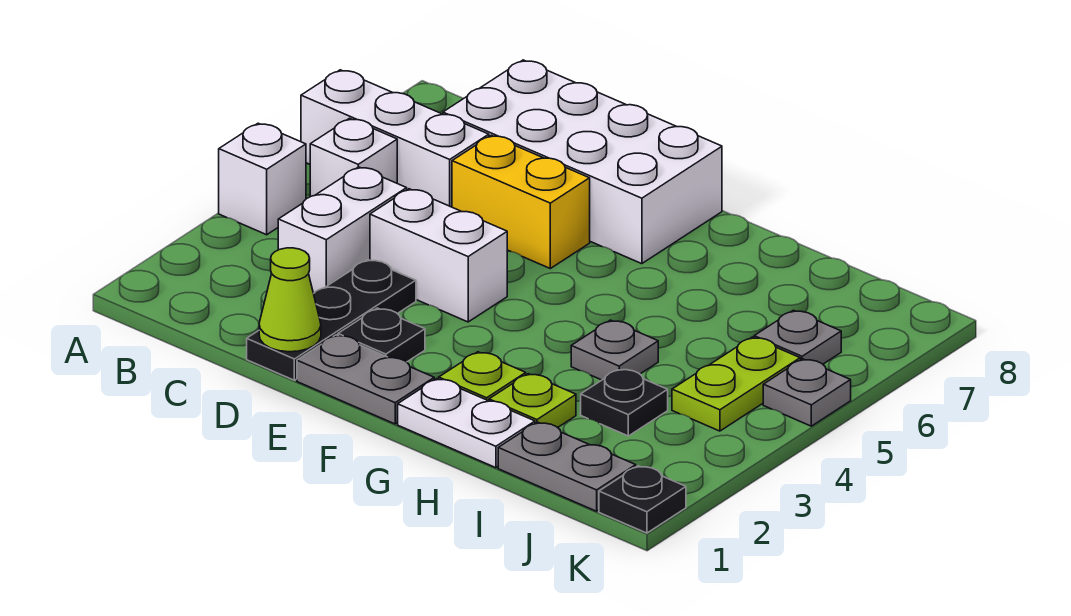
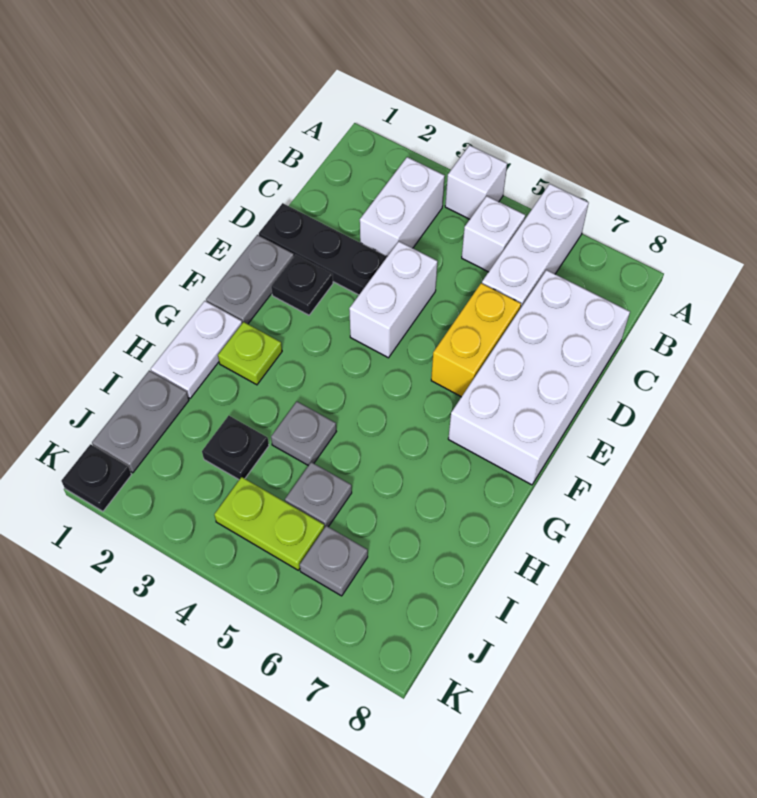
white brick C3:C4 level 1 -> white brick B3:C3 level 1
lime cone D1 level 2 -> none
lime plate H2 level 1 -> none
grey plate K5 level 1 -> grey plate I5 level 1

